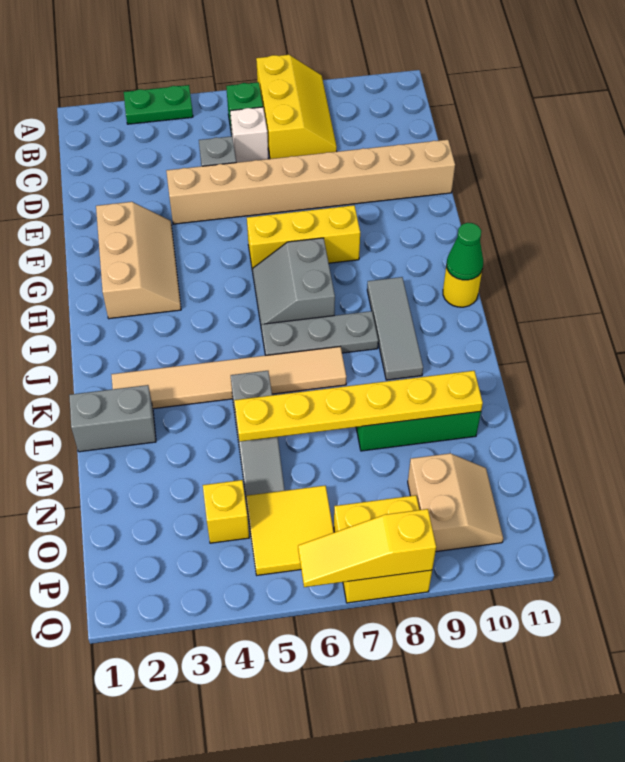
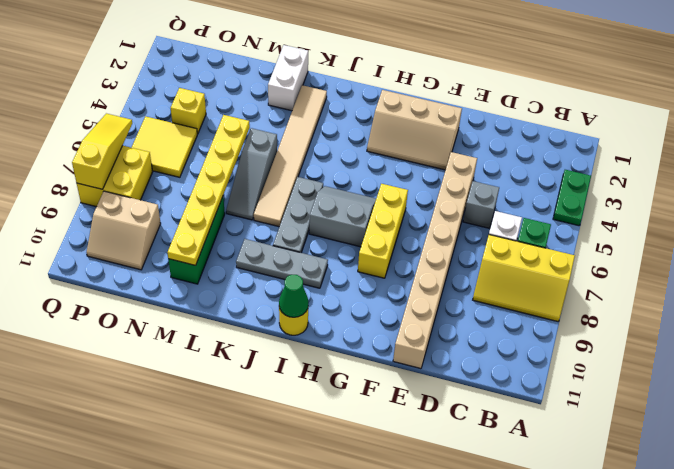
grey tile I9:K9 level 1 -> grey plate I9:K9 level 1
grey brick L1:L2 level 1 -> white brick L1:L2 level 1
grey slope L5:N5 level 1 top L -> grey slope L5:L7 level 1 top 5

